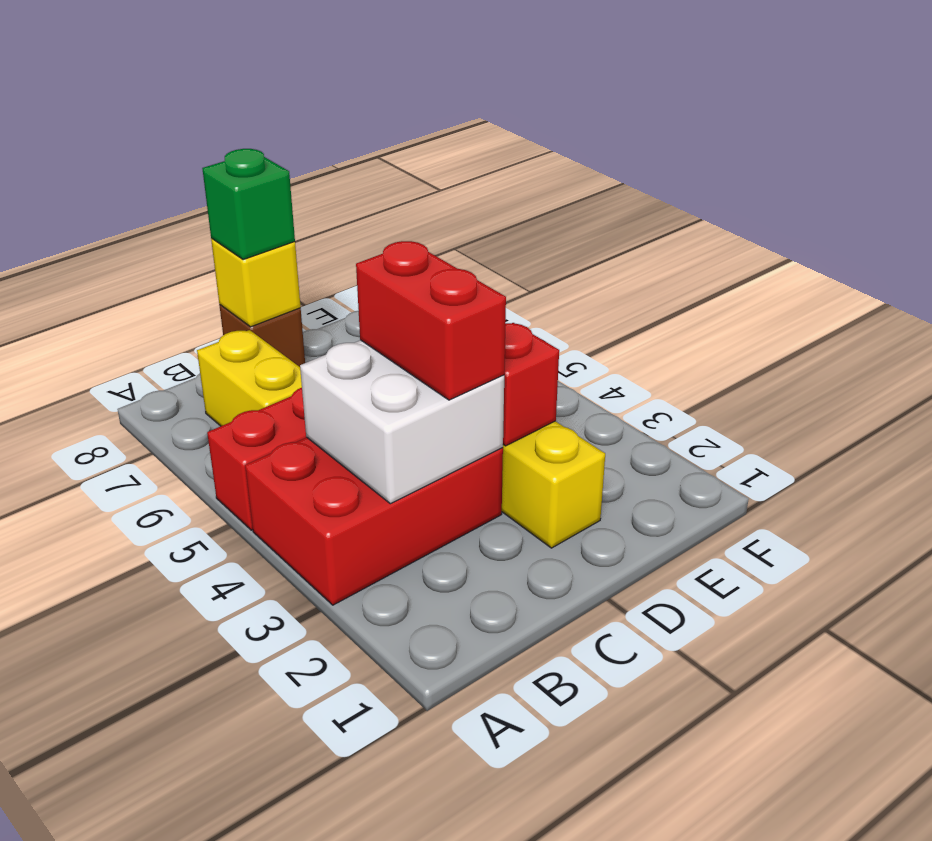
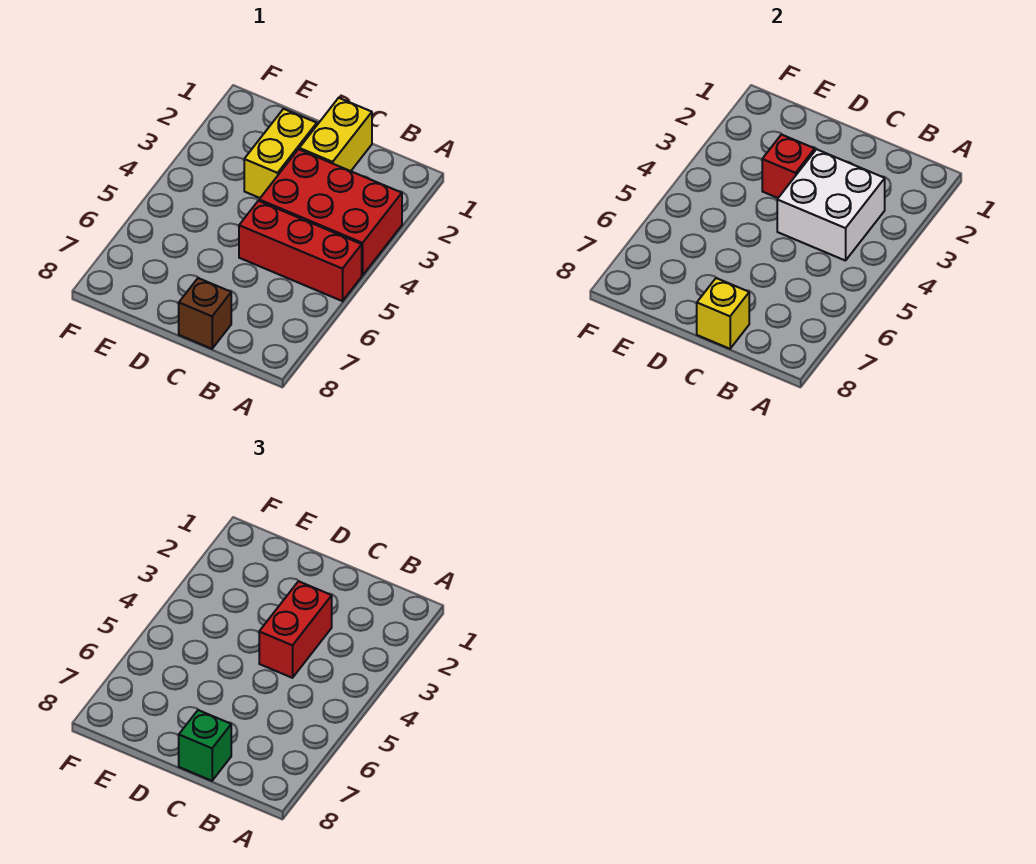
yellow brick B6:B7 level 1 -> yellow brick C1:C2 level 1

